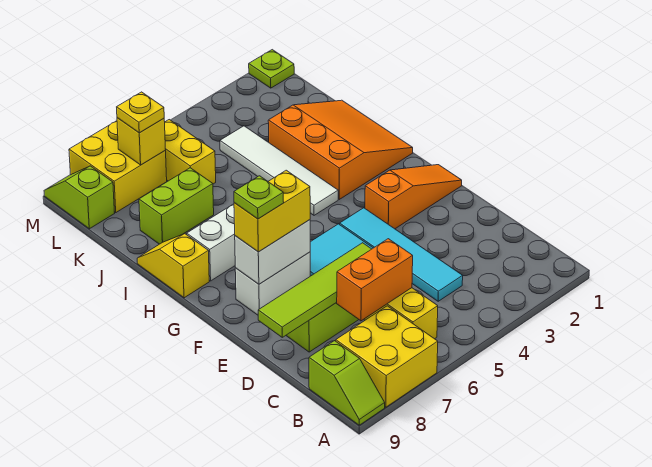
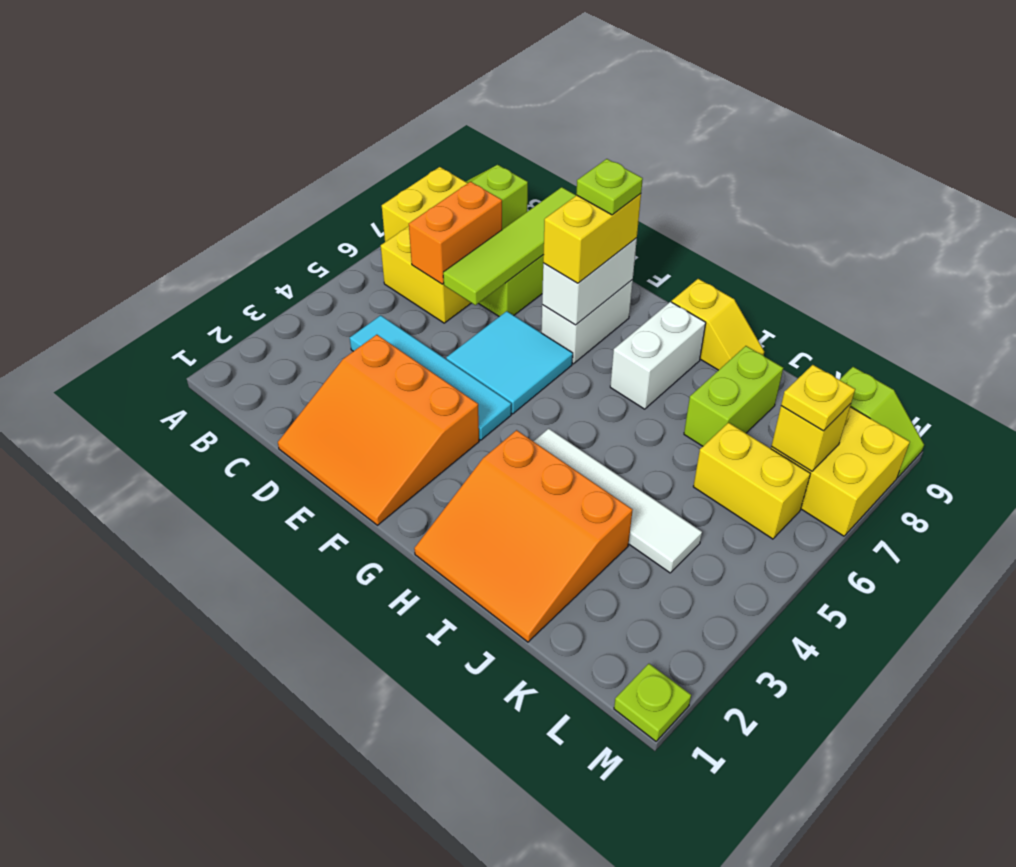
orange slope F1:F3 level 1 top 3 -> orange slope D1:F3 level 1 top 3

